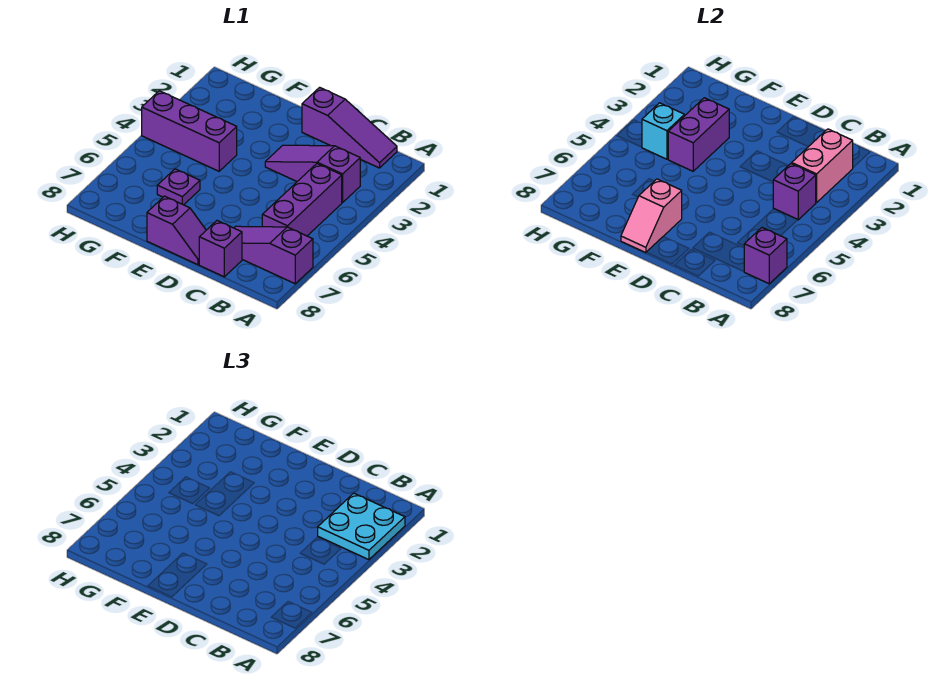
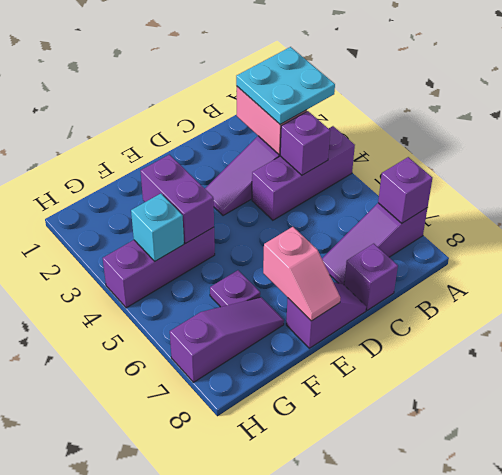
purple slope B1:D1 level 1 top D -> purple slope F7:H7 level 1 top H
purple brick B4:B6 level 1 -> purple brick A4:C4 level 1

